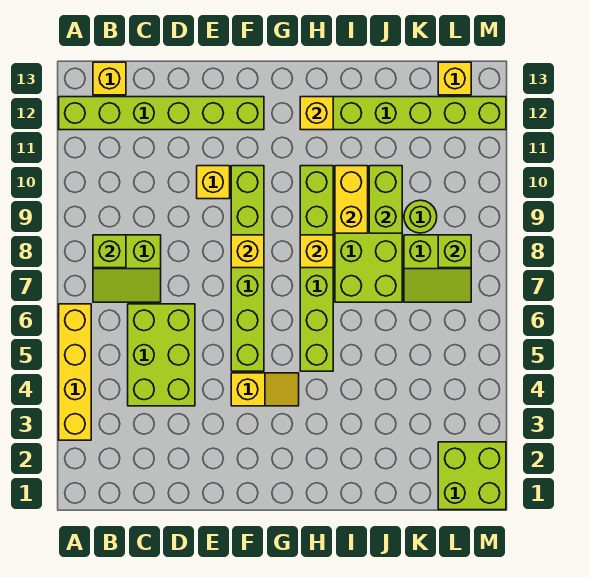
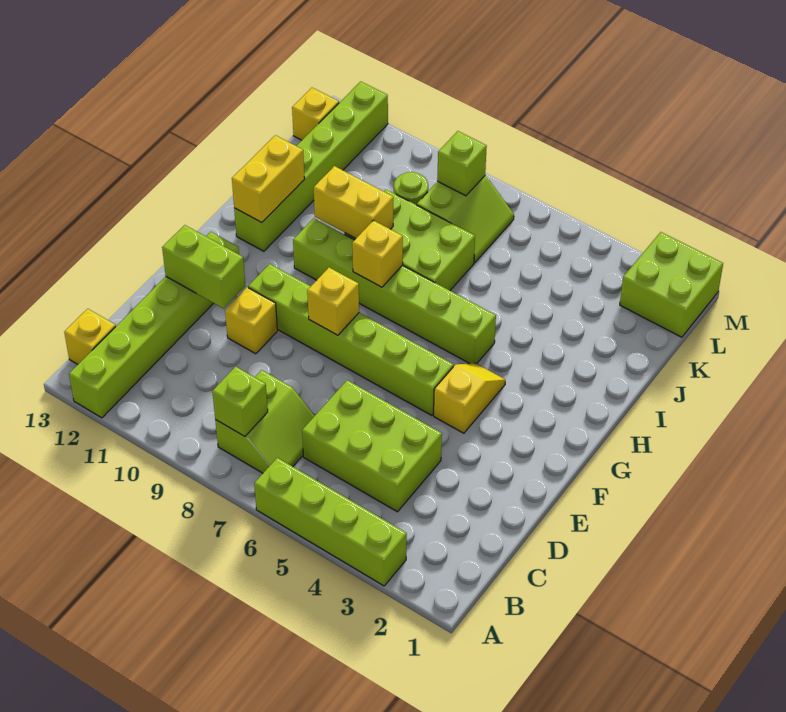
yellow brick A3:A6 level 1 -> lime brick A3:A6 level 1
yellow brick H12 level 2 -> yellow brick H12:I12 level 2
lime brick J9:J10 level 2 -> lime brick E11:E12 level 2

